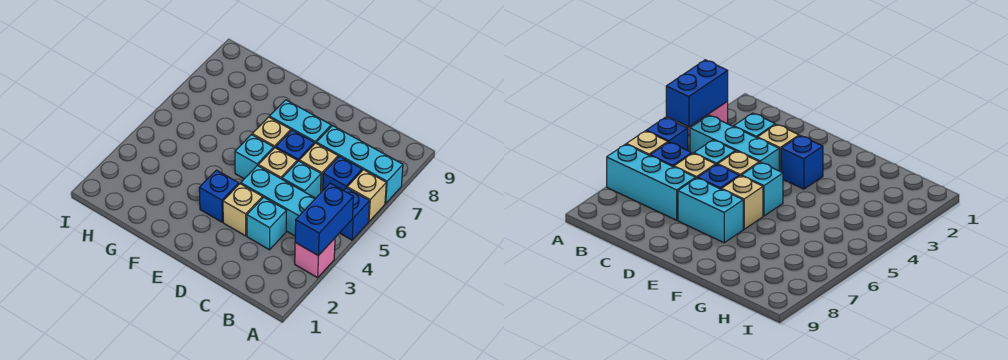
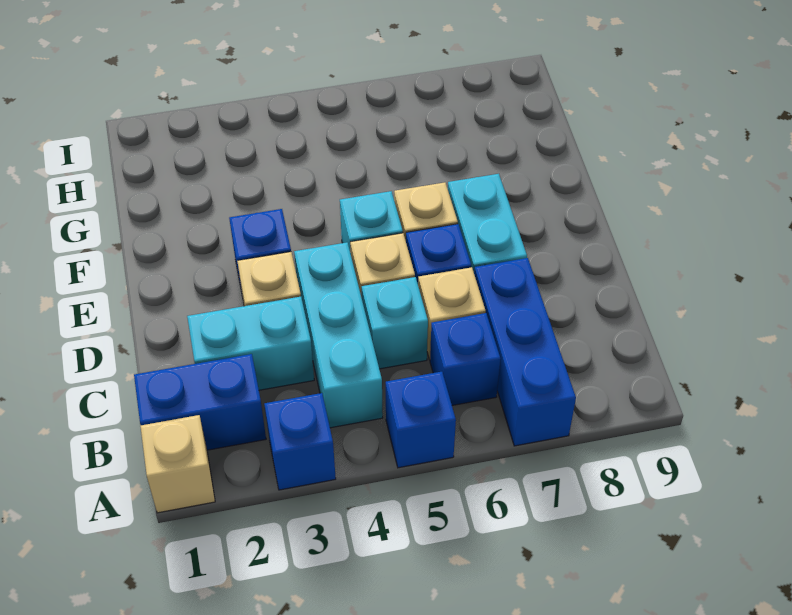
pink brick A3 level 1 -> blue brick A3 level 1
blue brick A3:A4 level 2 -> blue brick B1:B2 level 1
tan brick A6 level 1 -> tan brick A1 level 1
cyan brick A7:C7 level 1 -> blue brick A7:C7 level 1
cyan brick C3 level 1 -> cyan brick C2:C3 level 1

